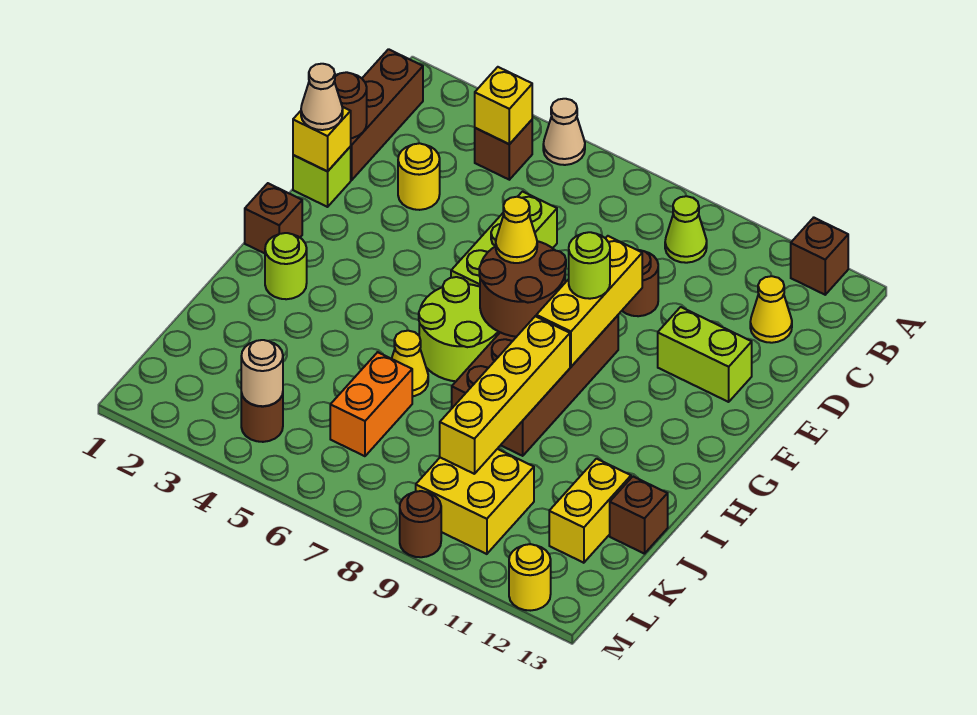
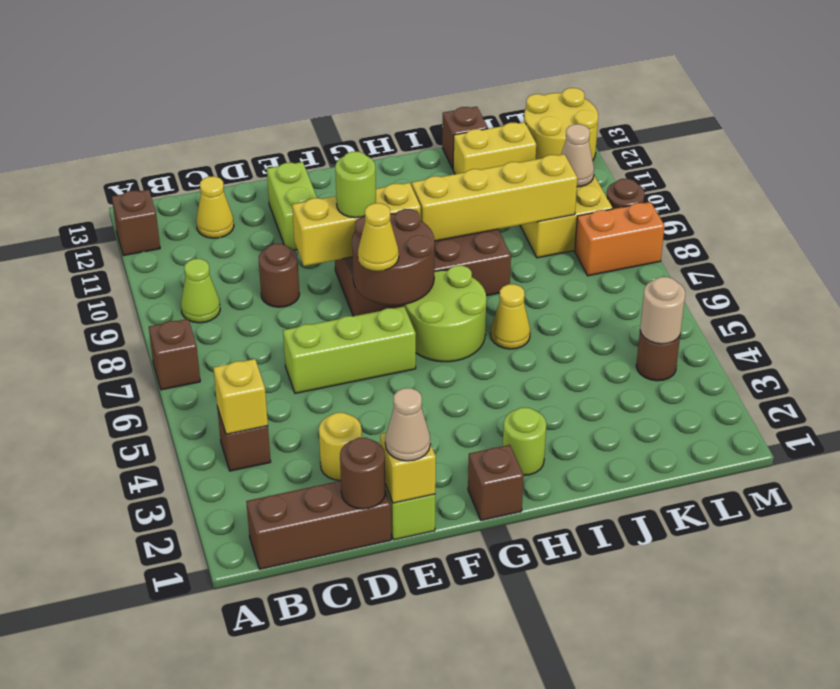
tan cone A5 level 1 -> tan cone L10 level 2
none -> brown brick A7 level 1
orange brick J6:K6 level 1 -> orange brick L8:M8 level 1
yellow round brick M12 level 1 -> yellow round brick L12:M13 level 1

